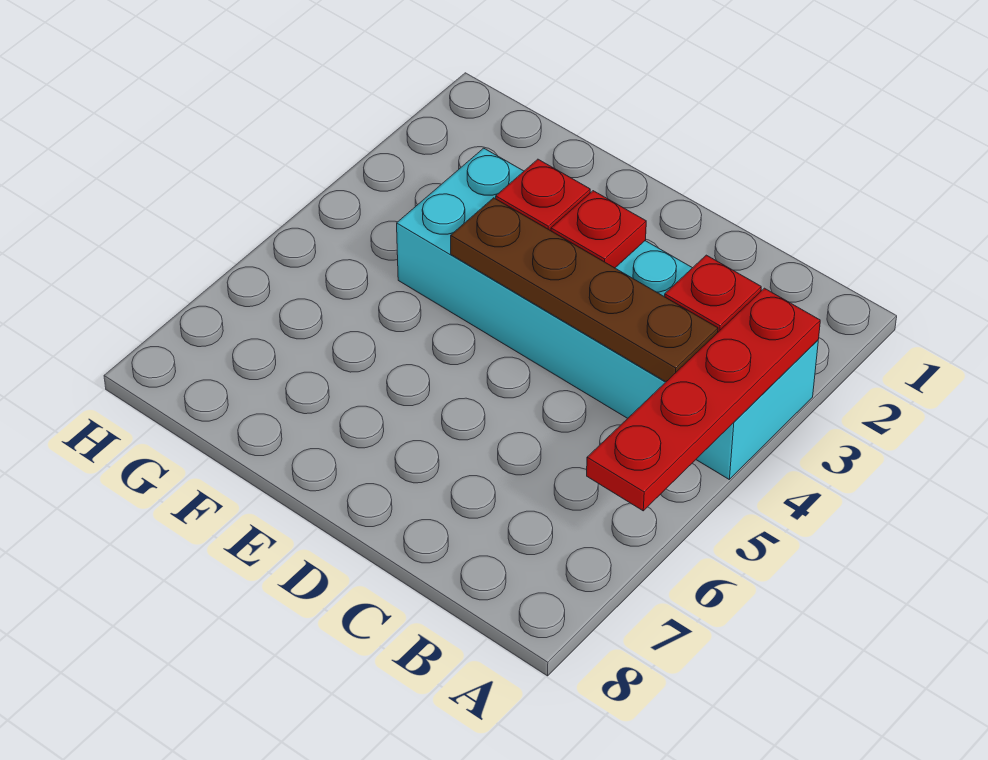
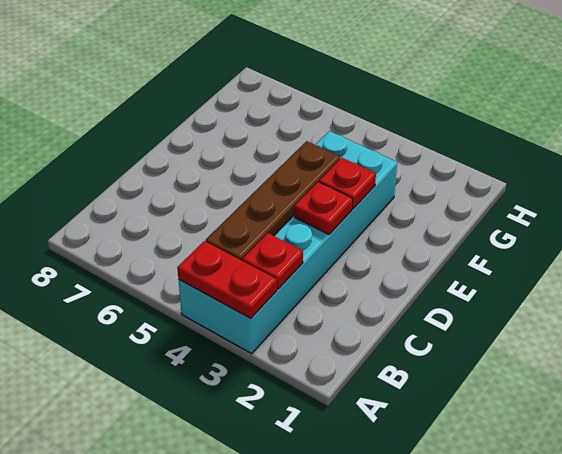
red plate A3:A6 level 2 -> red plate A3:A4 level 2

